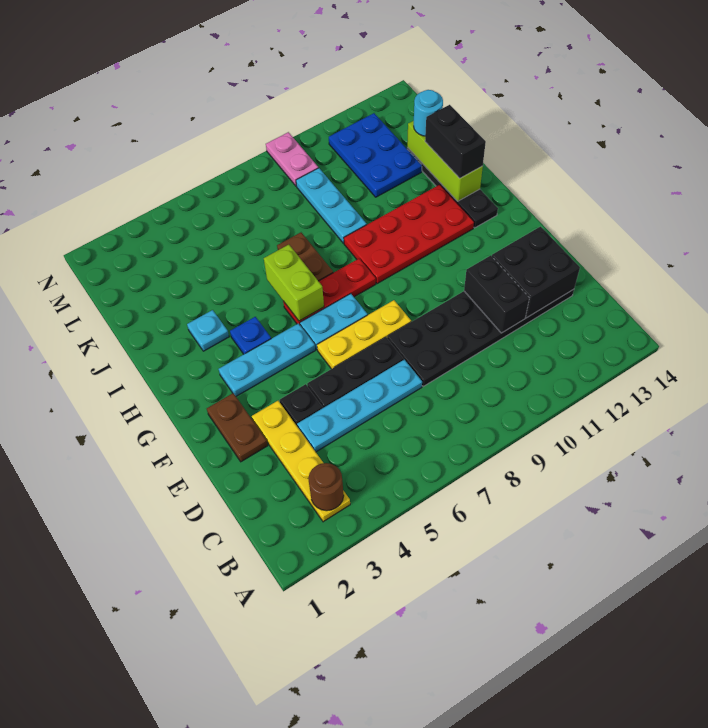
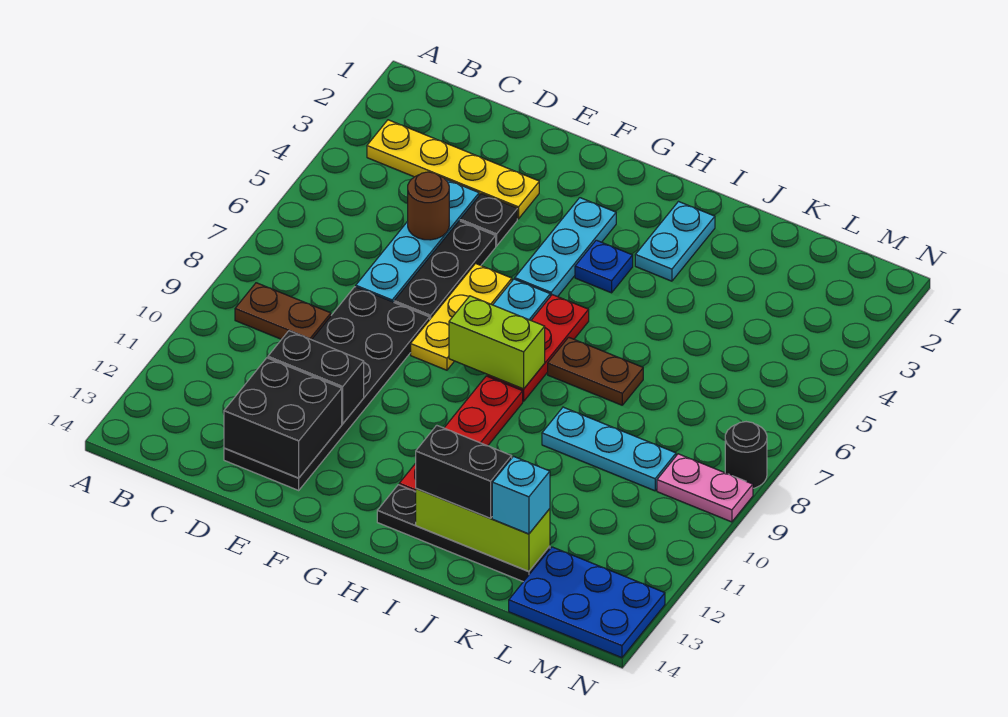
brown round brick B3 level 2 -> brown round brick D5 level 2
brown plate E2:F2 level 1 -> brown plate B9:C9 level 1
lime brick H6:I6 level 2 -> lime brick G8:H8 level 2
red plate H9:I12 level 1 -> red plate H9:H12 level 1
cyan plate I3 level 1 -> cyan plate I2:I3 level 1
blue plate K11:M12 level 1 -> blue plate L13:N14 level 1
cyan round brick K13 level 3 -> cyan brick K13 level 3
none -> black round brick N8 level 1

